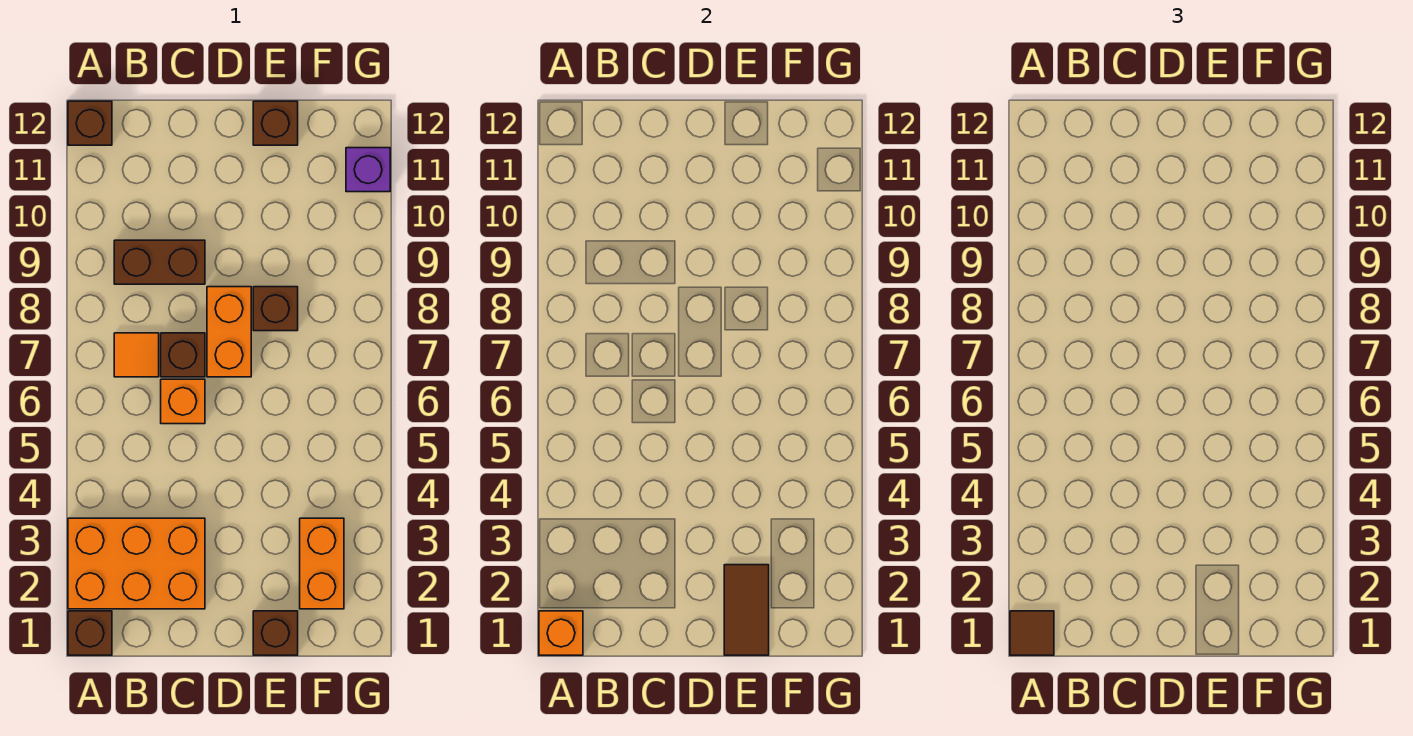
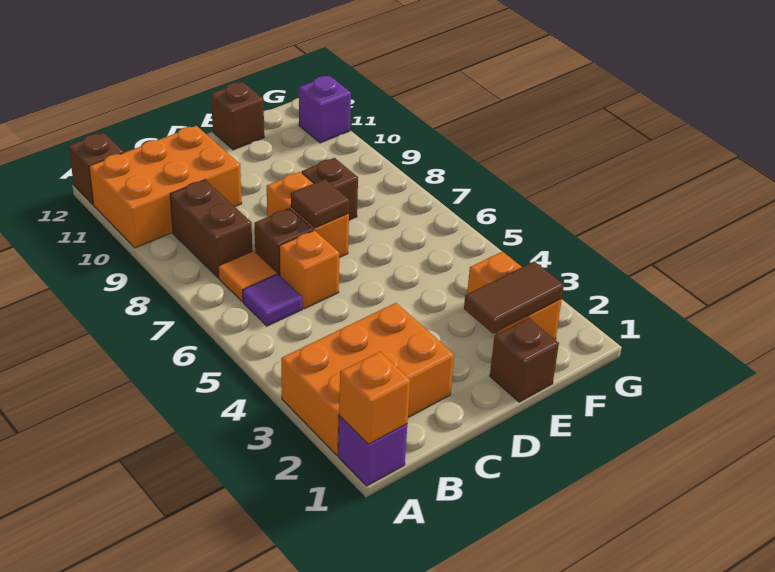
brown brick A1 level 1 -> purple brick A1 level 1
brown tile A1 level 3 -> brown tile D7 level 2
none -> orange brick A10:C11 level 1
none -> purple tile B6 level 1
brown brick B9:C9 level 1 -> brown brick B8:B9 level 1
brown tile E1:E2 level 2 -> brown tile E2:F2 level 2

